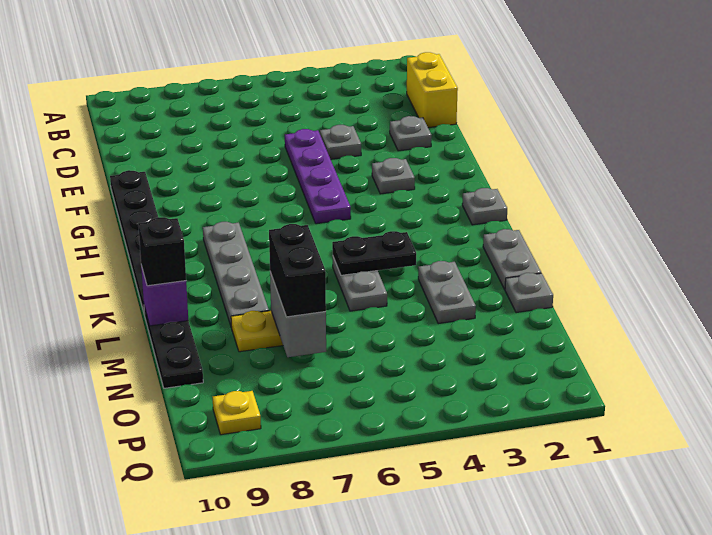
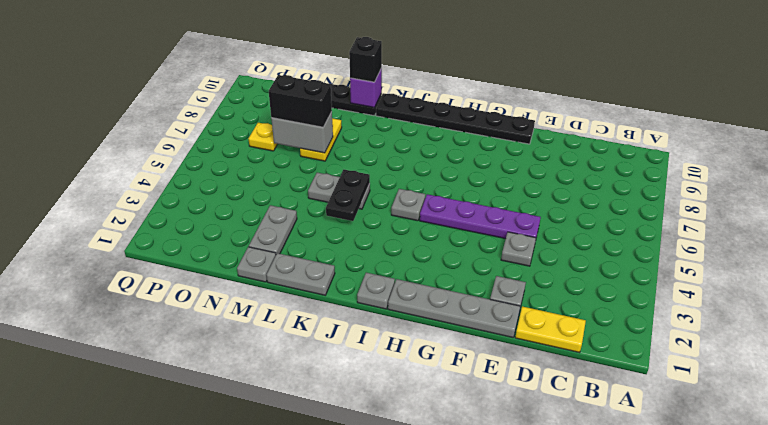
yellow brick C1:D1 level 1 -> yellow plate C1:D1 level 1
grey plate G3 level 1 -> grey plate I5 level 1
grey plate I8:L8 level 1 -> grey plate E1:H1 level 1
grey plate L3:M3 level 1 -> grey plate M2:M3 level 1
yellow plate P9 level 1 -> yellow plate O7 level 1

